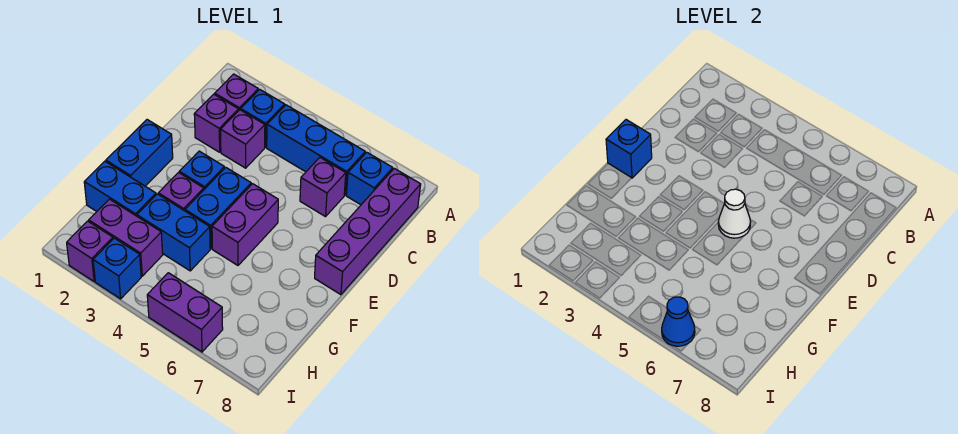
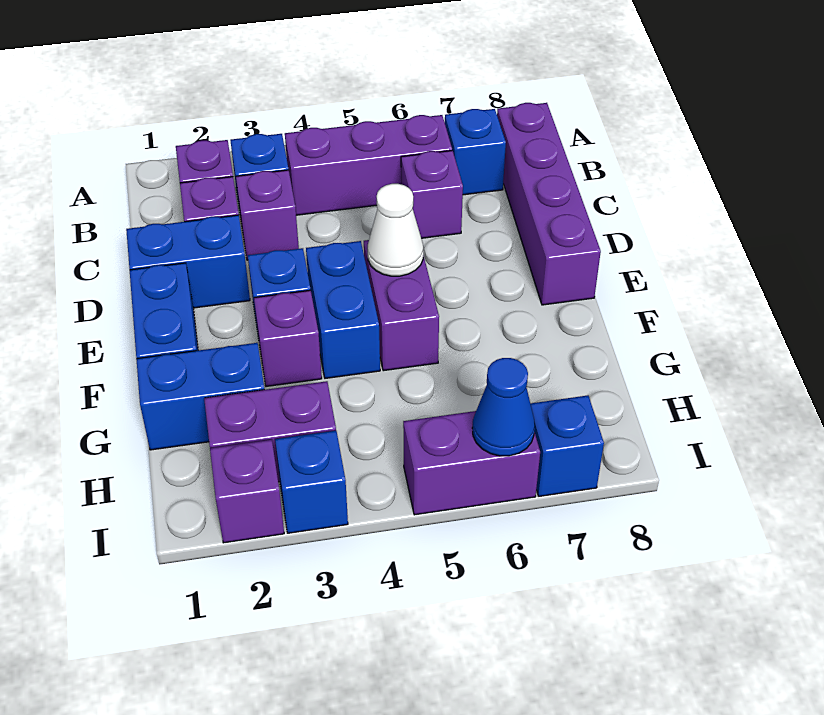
blue brick B4:B6 level 1 -> purple brick B4:B6 level 1
blue brick E1 level 2 -> blue brick I7 level 1
blue brick G3:G4 level 1 -> blue brick D1:D2 level 1

